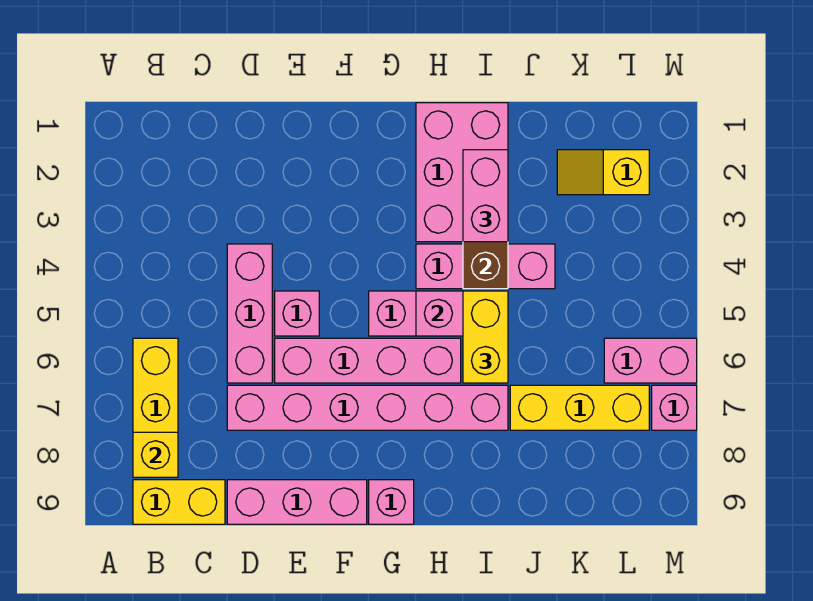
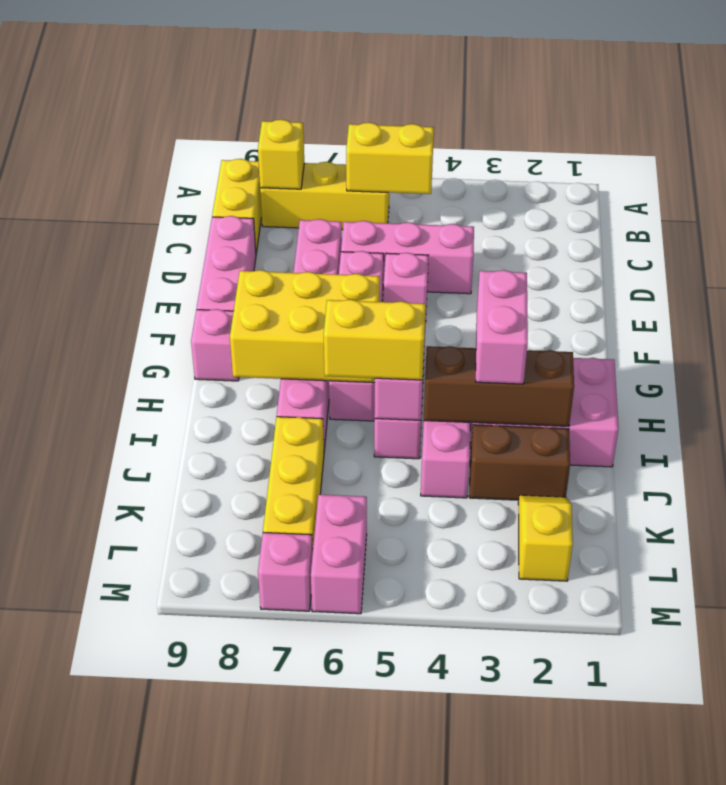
none -> yellow brick B5:B6 level 2
none -> yellow brick G6:H8 level 2
pink brick I2:I3 level 3 -> pink brick H3:I3 level 3
none -> brown brick J2:J3 level 1

